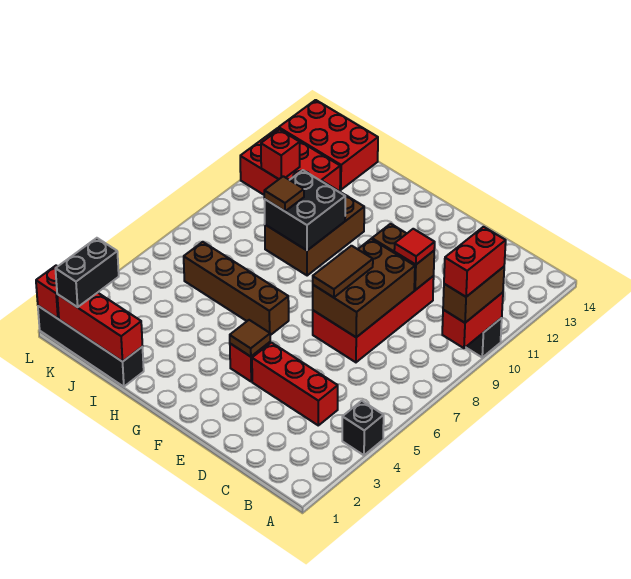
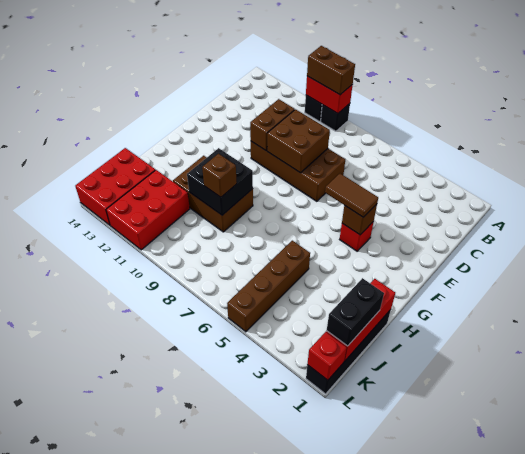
black brick A4 level 1 -> black brick A9 level 1
red brick A9:A10 level 4 -> none
red brick C4:E4 level 1 -> none
red brick D7:E10 level 1 -> brown brick D7:E10 level 1
brown brick D7:E9 level 2 -> brown brick D8:E9 level 2
red tile D10 level 3 -> none
brown tile E7:E8 level 3 -> brown tile F4:F5 level 3
brown tile F4 level 2 -> brown brick F4 level 2
brown brick G6:J6 level 1 -> brown brick I5:L5 level 1
brown tile I9 level 3 -> brown brick I9 level 3
black brick K1:K2 level 3 -> black brick J1:K1 level 3
red brick K11 level 2 -> none

